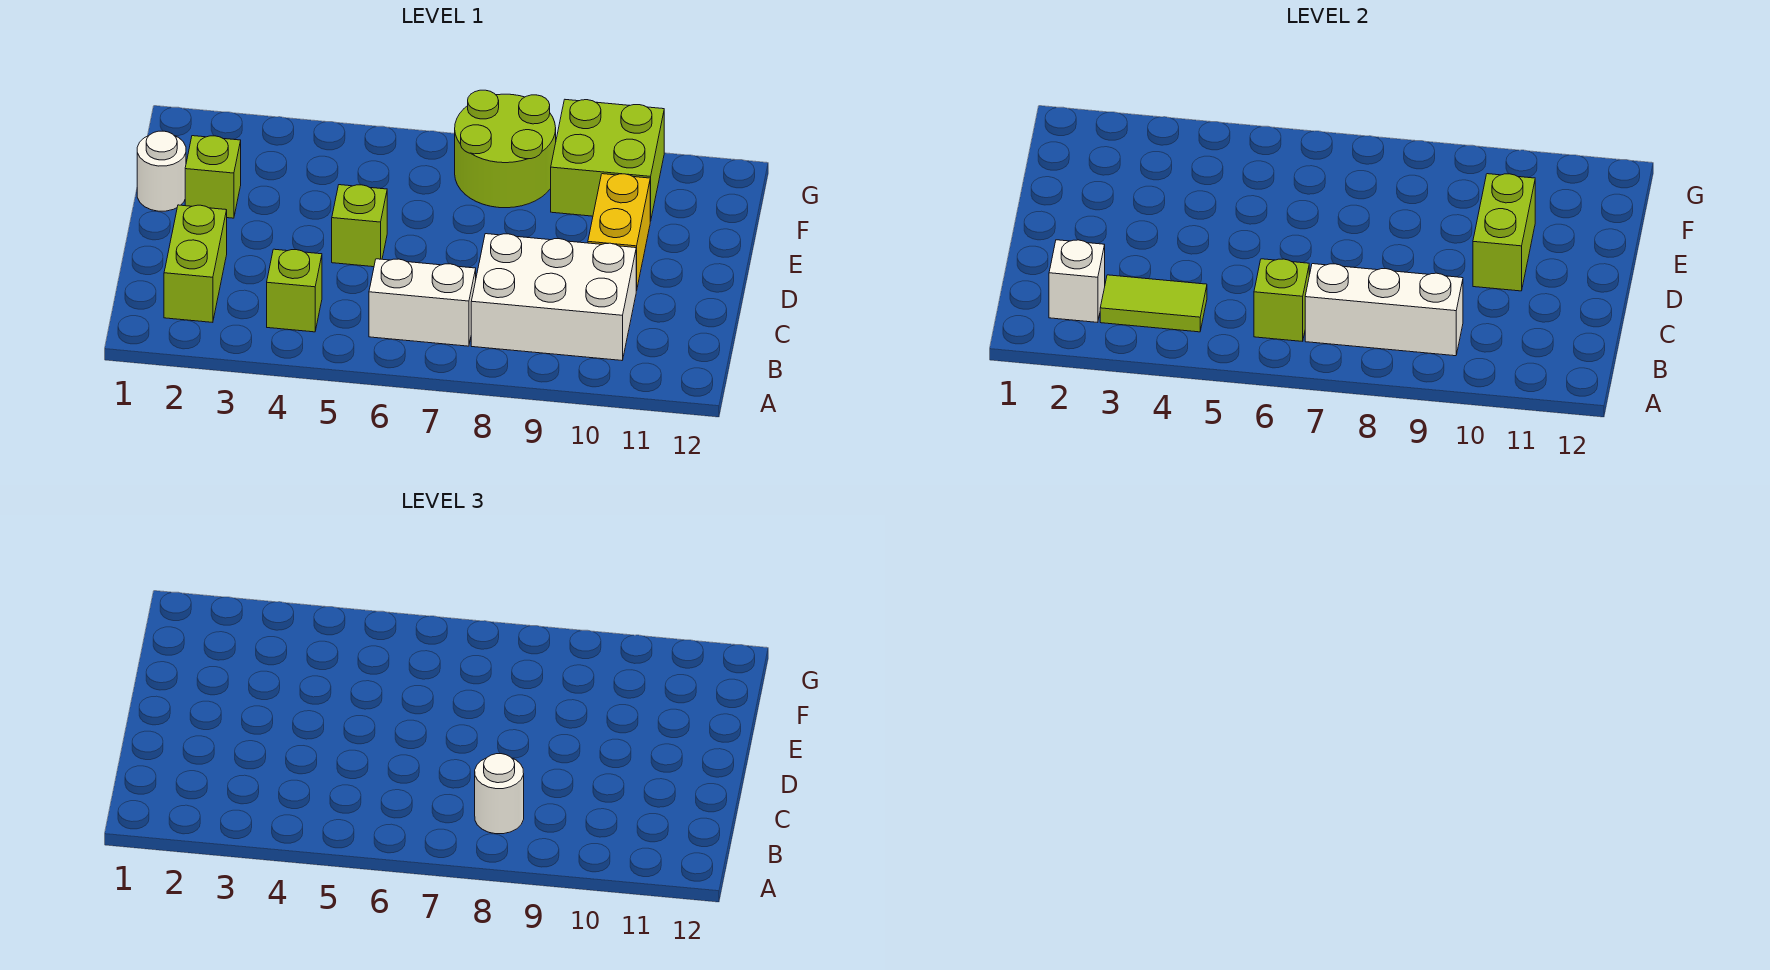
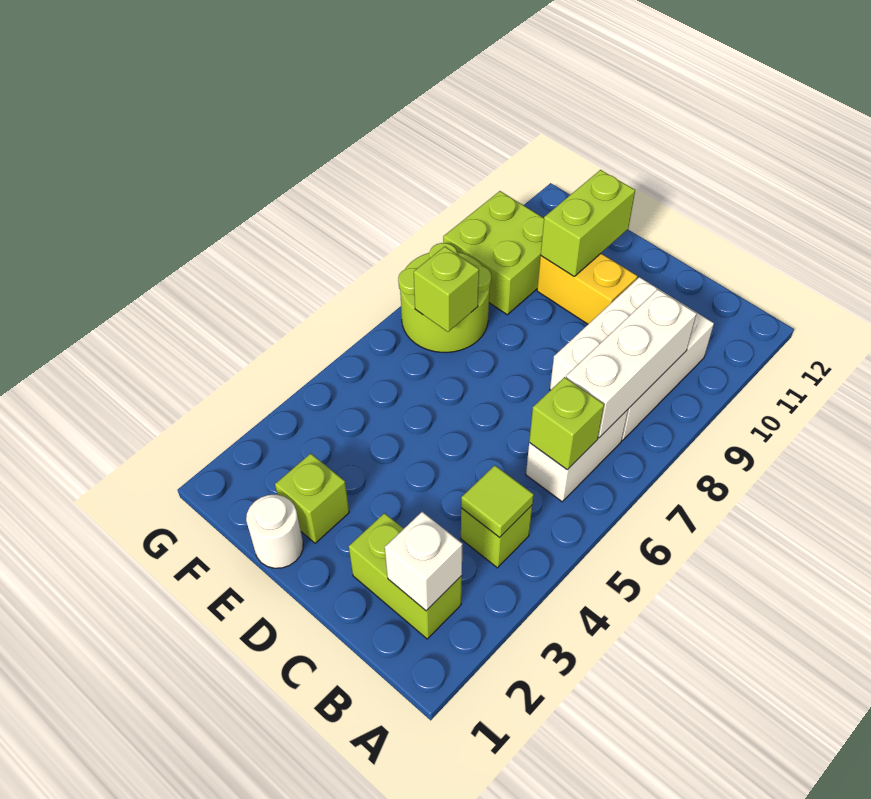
lime tile B3:B4 level 2 -> lime tile B4 level 2
white round brick B8 level 3 -> none
lime brick D5 level 1 -> lime brick F7 level 2
lime brick D10:E10 level 2 -> lime brick E10:E11 level 2

